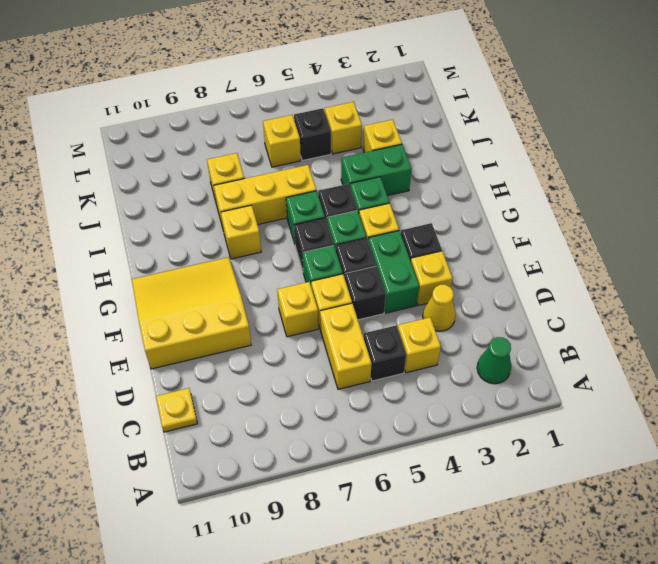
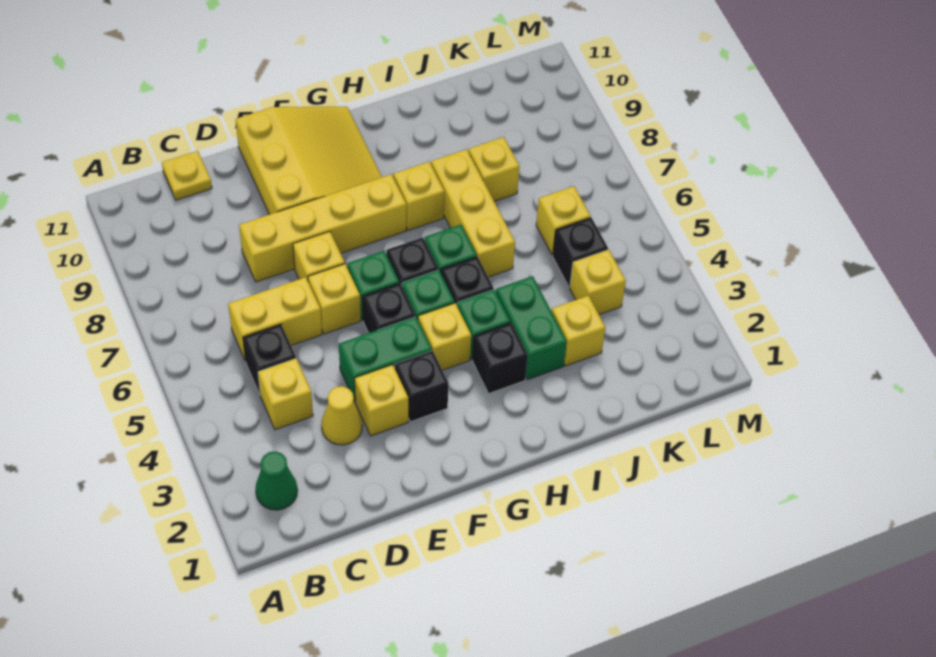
none -> yellow brick D8:G8 level 1
black brick E5 level 1 -> black brick H3 level 1

